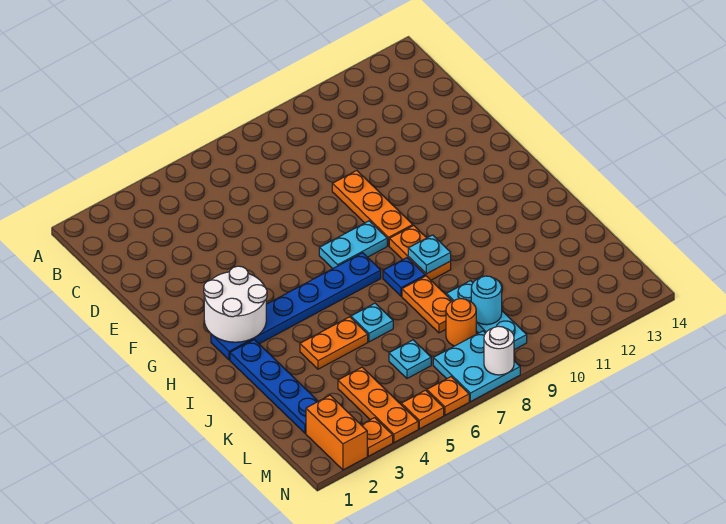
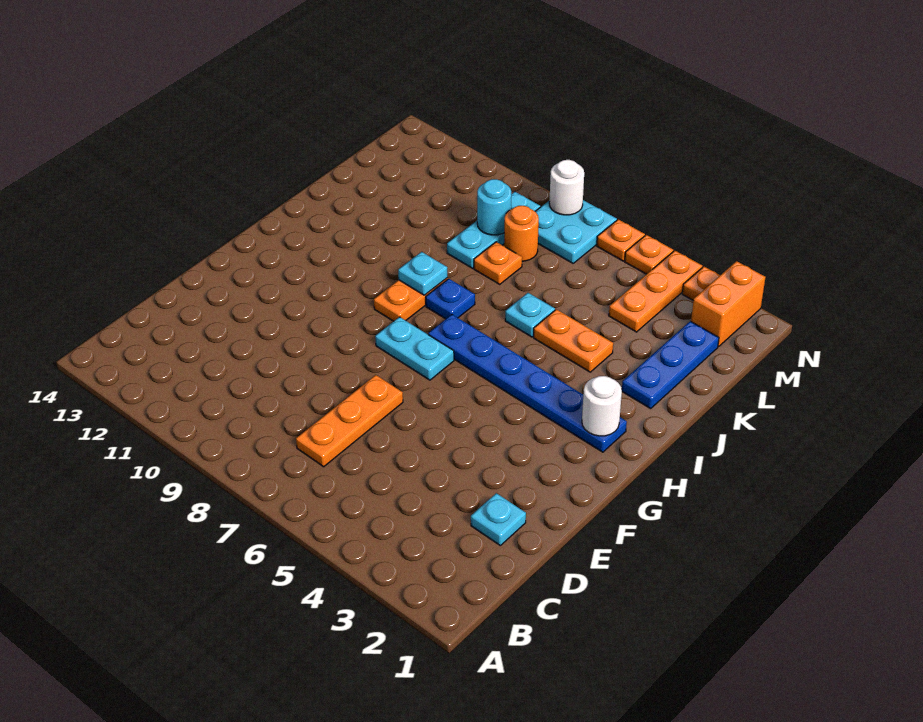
orange plate E9:G9 level 1 -> orange plate C7:E7 level 1
white round brick G2:H3 level 2 -> white round brick H2 level 2
blue plate I2:L2 level 1 -> blue plate J2:L2 level 1
orange plate J8:K8 level 1 -> orange plate K8 level 1
cyan plate L6 level 1 -> cyan plate D2 level 1

